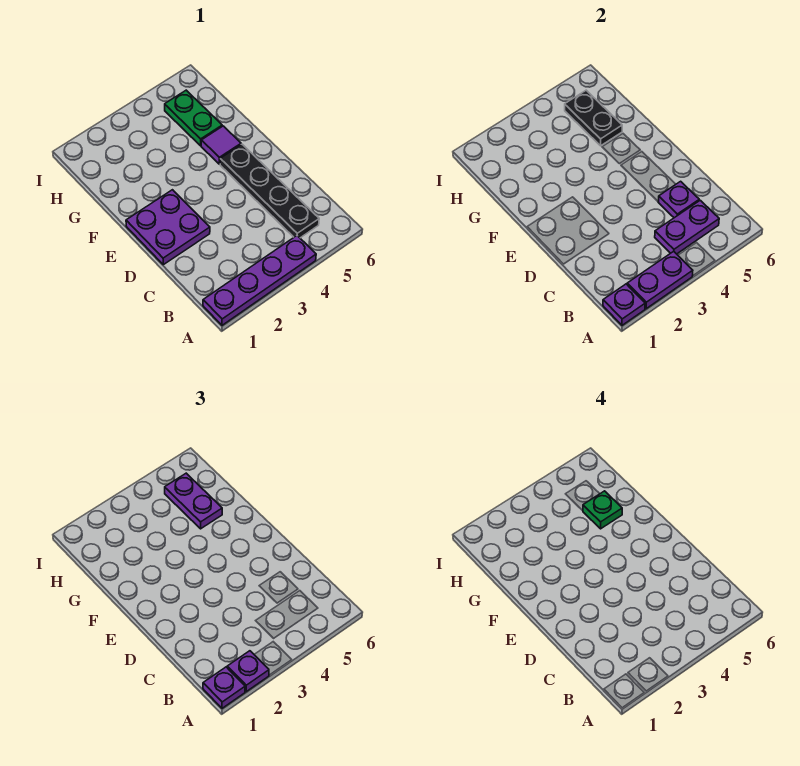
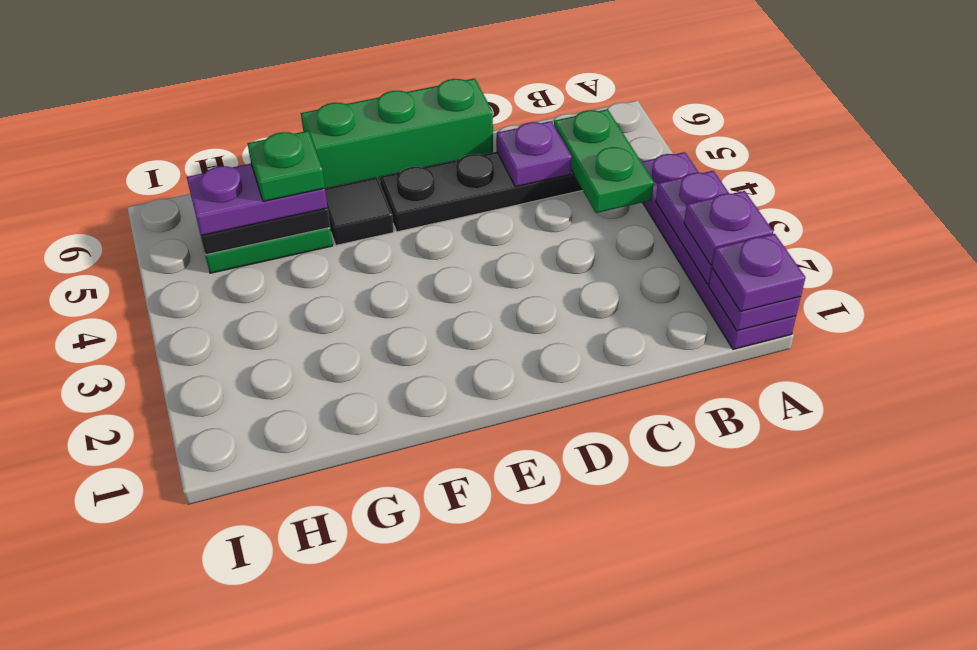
purple plate B4:B5 level 2 -> green plate B4:B5 level 2
purple plate D1:E2 level 1 -> none
none -> green brick D6:F6 level 1
purple tile F5 level 1 -> black tile F5 level 1

